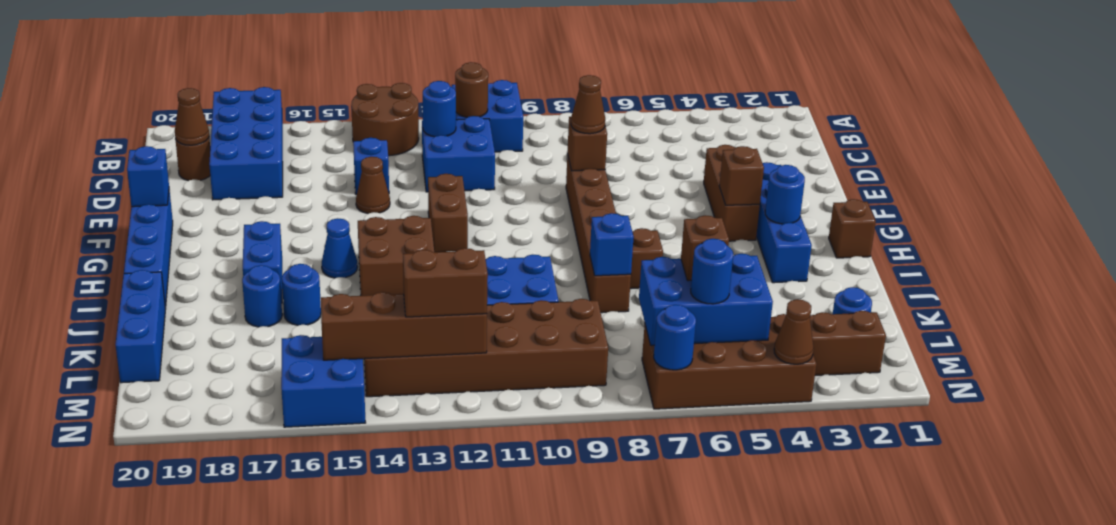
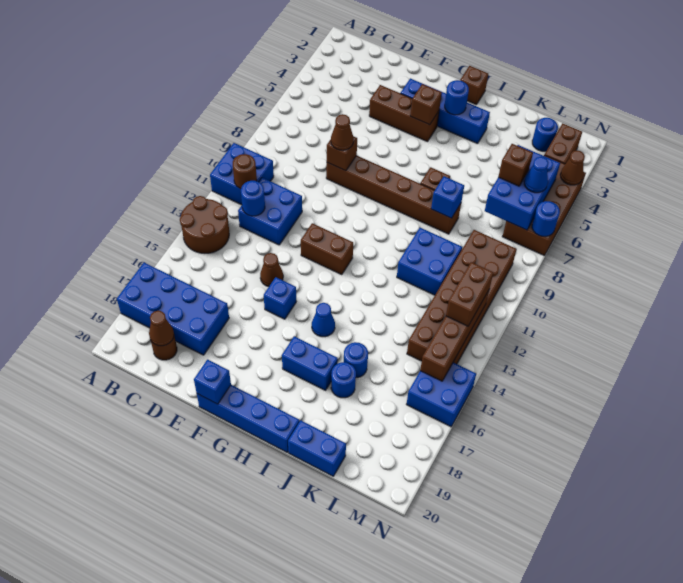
blue brick D14 level 1 -> blue brick F15 level 1
brown brick H13:I14 level 1 -> none
blue brick J20:L20 level 1 -> blue brick J20:K20 level 1
blue round brick M6 level 3 -> blue cone M6 level 3

